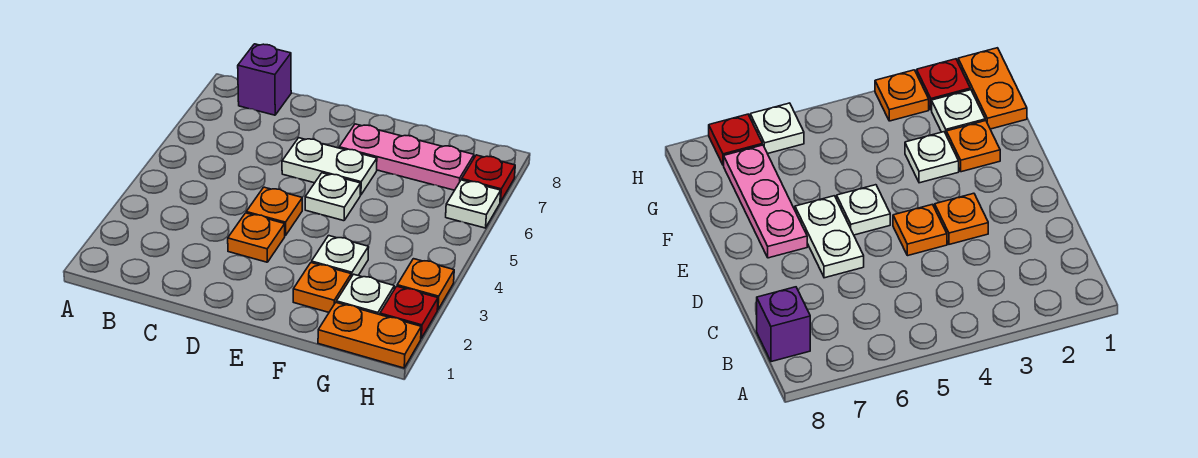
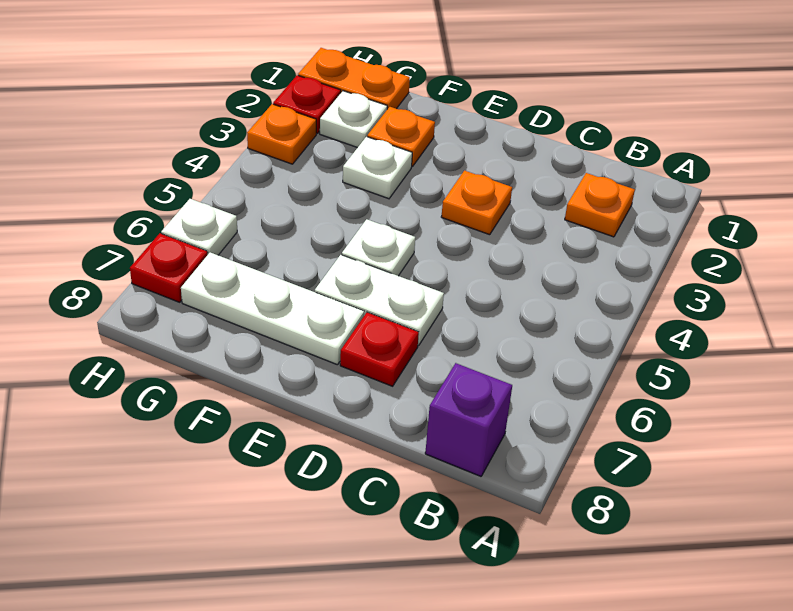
orange plate D4 level 1 -> orange plate B2 level 1
none -> red plate D7 level 1
pink plate E7:G7 level 1 -> white plate E7:G7 level 1

